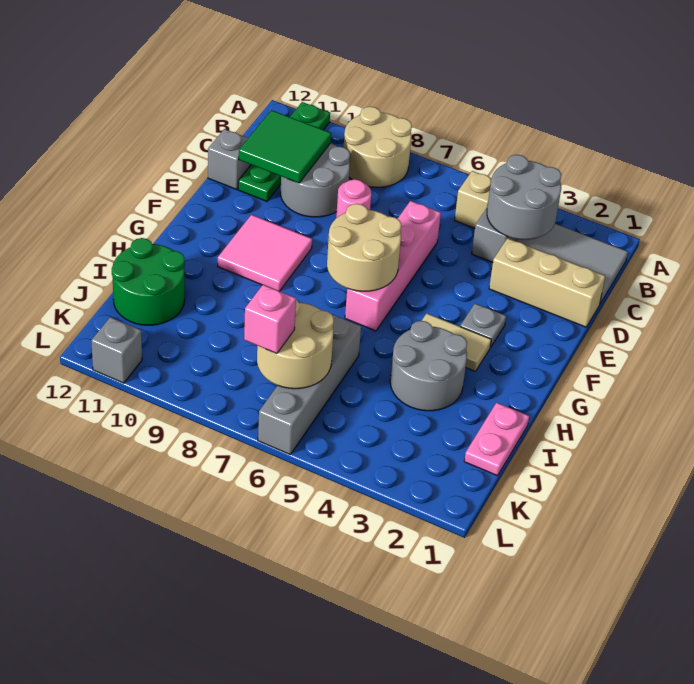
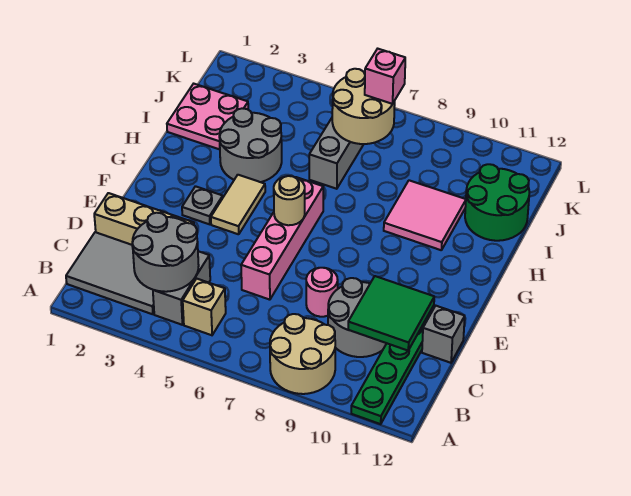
tan round brick F6:G7 level 2 -> tan round brick F6 level 2
pink tile F9:G10 level 1 -> pink tile H9:I10 level 1
tan tile G3:G4 level 1 -> tan tile F4:G4 level 1
pink plate I1:J1 level 1 -> pink plate I1:J2 level 1
grey brick L11 level 1 -> none

